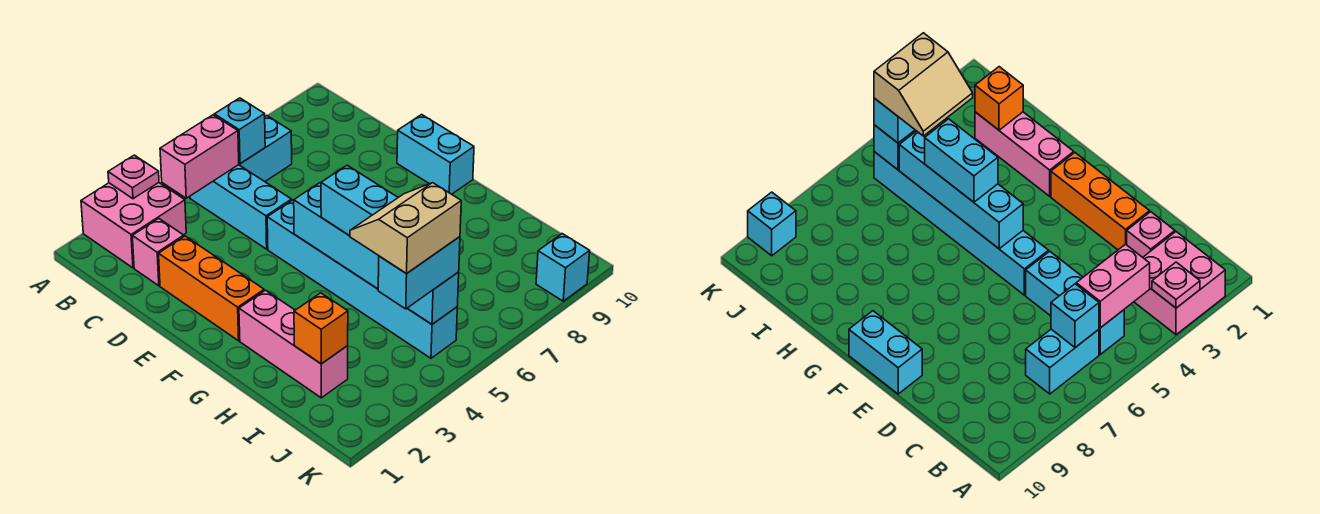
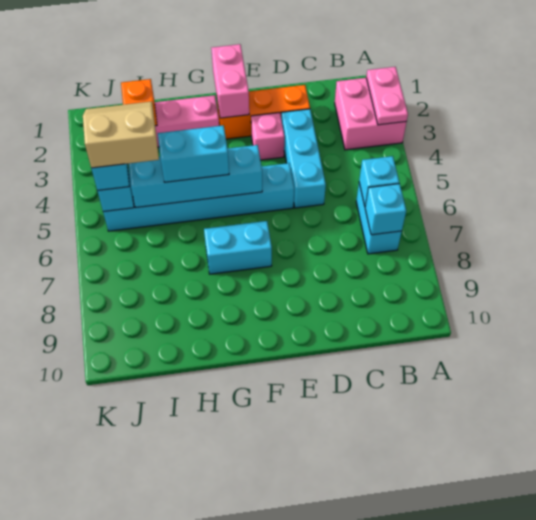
pink plate A3 level 2 -> pink plate A2:A3 level 2
pink brick B4:B5 level 2 -> pink brick F1:F2 level 2
cyan brick B5:D5 level 1 -> cyan brick D3:D5 level 1
pink brick C2 level 1 -> pink brick E3 level 1
cyan brick E10:F10 level 1 -> cyan brick F7:G7 level 1
tan slope I4:J5 level 4 top J -> tan slope I4:J5 level 4 top 5
cyan brick K9 level 1 -> cyan brick B7 level 2

